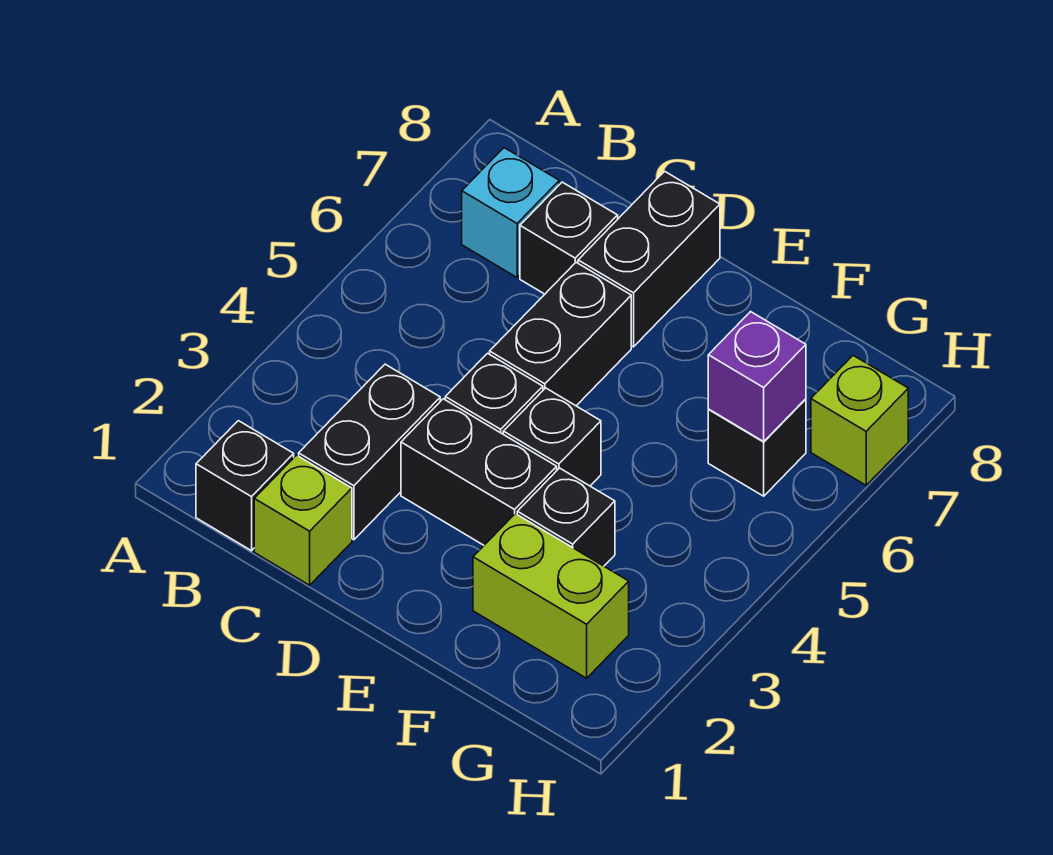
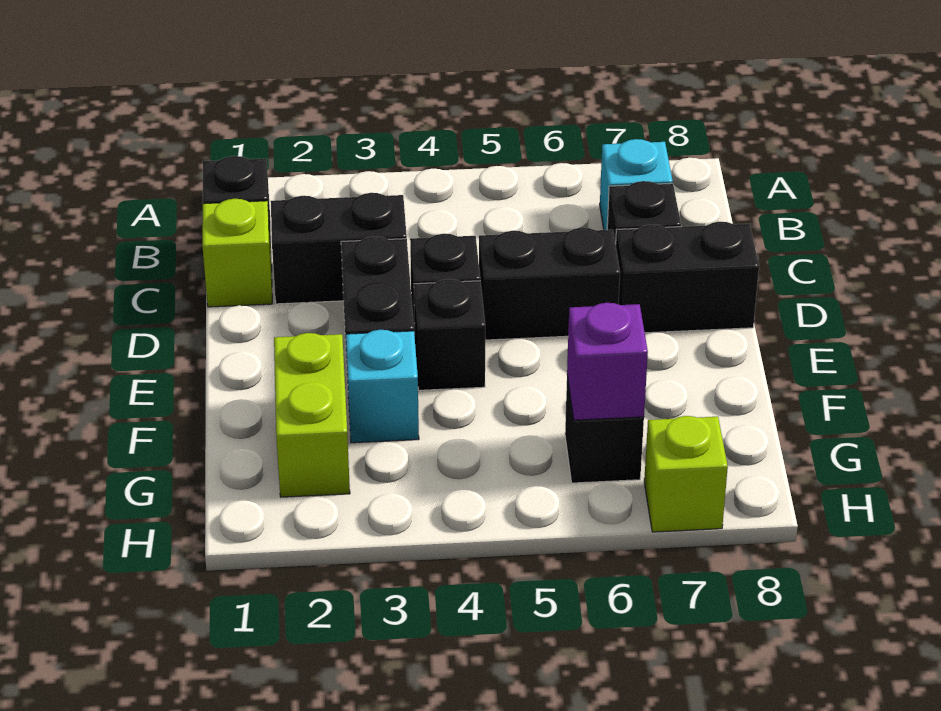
black brick F3 level 1 -> cyan brick F3 level 1

